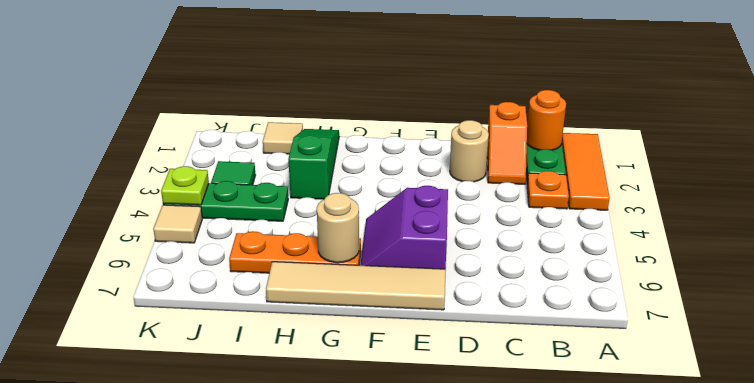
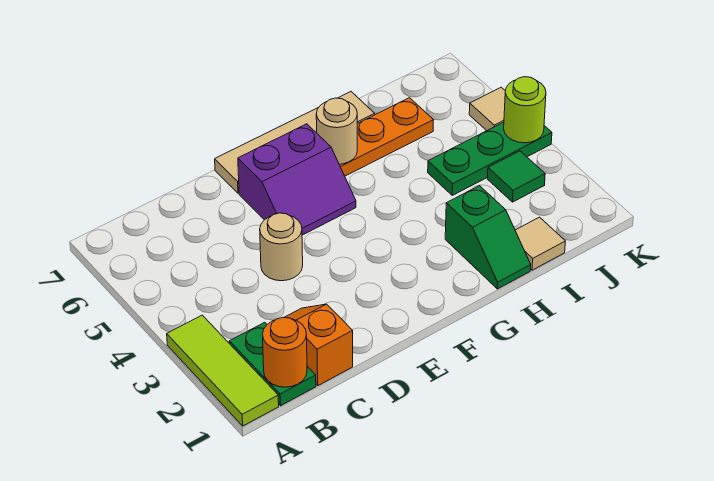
orange tile A1:A3 level 1 -> lime tile A1:A3 level 1
orange plate B3 level 1 -> none
tan round brick D2 level 1 -> tan round brick D4 level 1
purple slope E5:F6 level 1 top E -> purple slope E5:F6 level 1 top 6
green slope H1:H3 level 1 top 3 -> green slope H1:H2 level 1 top 2
lime plate K4 level 2 -> lime round brick K4 level 2

